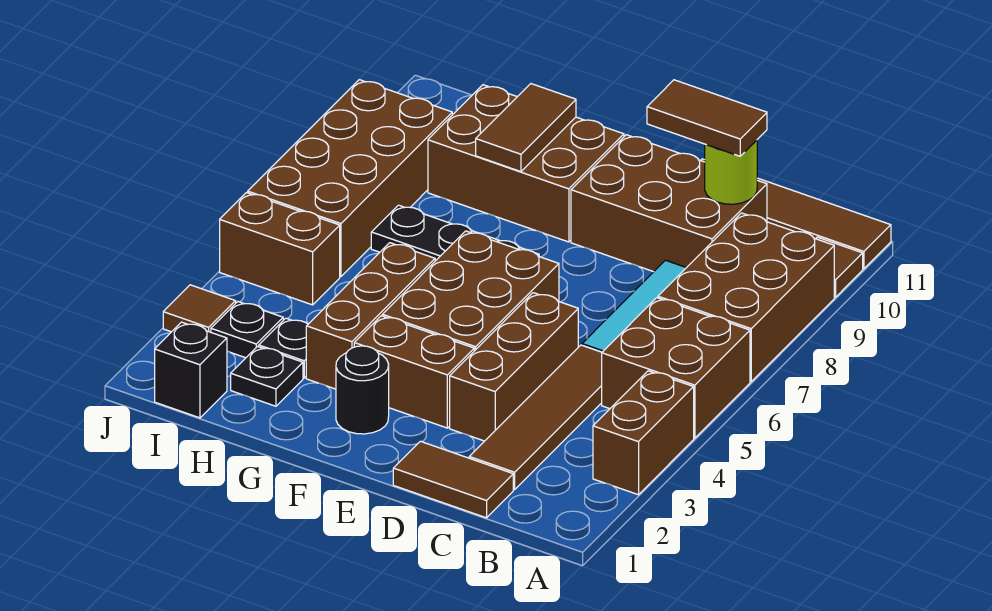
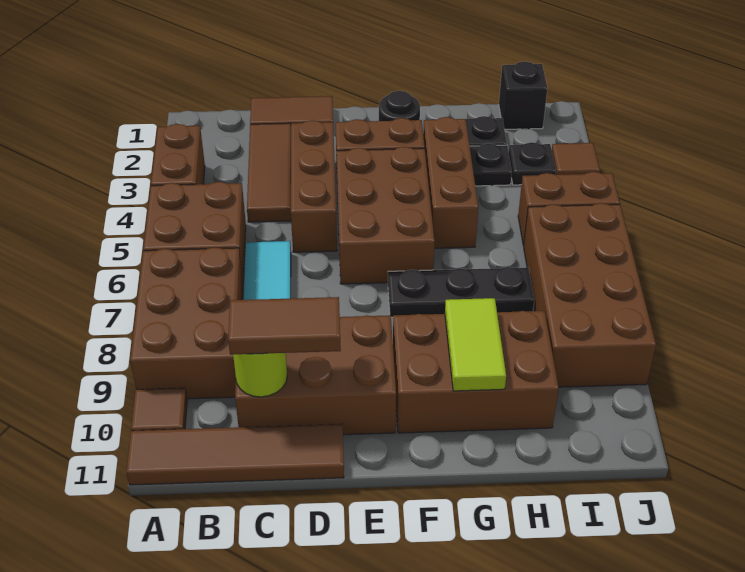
brown tile C2:C5 level 1 -> brown tile C2:C4 level 1
brown tile G9:G10 level 2 -> lime tile G9:G10 level 2

